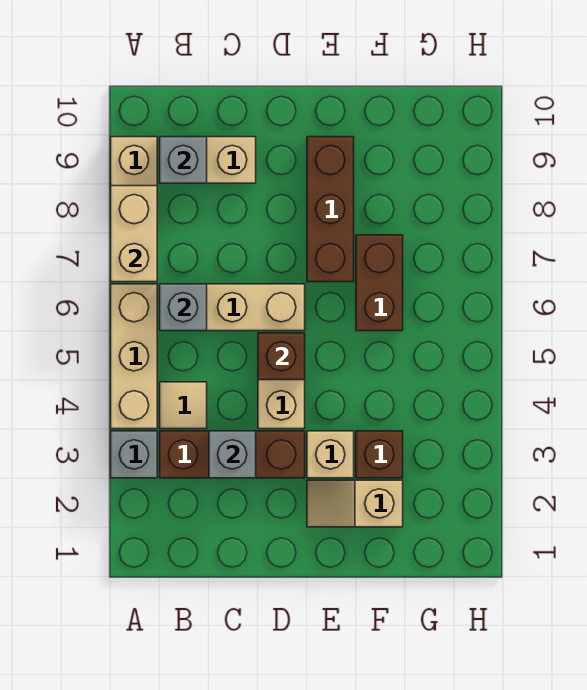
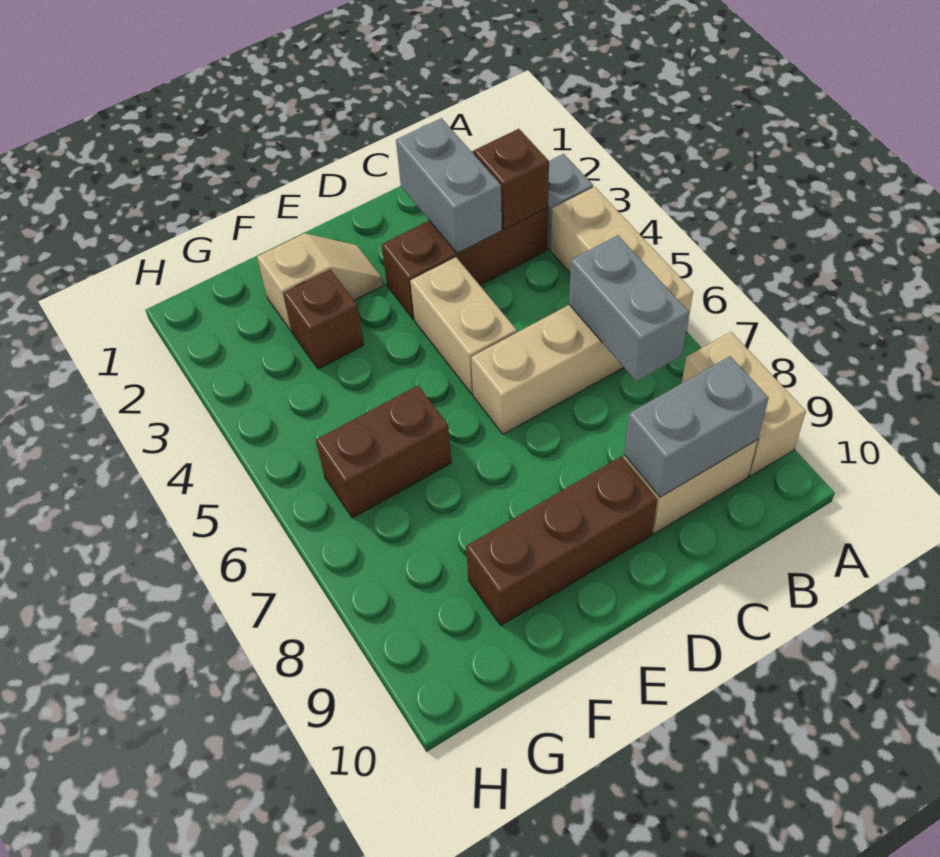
tan brick A7:A8 level 2 -> none
tan tile B4 level 1 -> none
grey brick B6 level 2 -> grey brick B6:B7 level 2
grey brick B9 level 2 -> grey brick B9:C9 level 2
grey brick C3 level 2 -> grey brick C2:C3 level 2
brown brick D5 level 2 -> brown brick B3 level 2
tan brick E3 level 1 -> none
brown brick E7:E9 level 1 -> brown brick D9:F9 level 1
brown brick F6:F7 level 1 -> brown brick F6:G6 level 1

